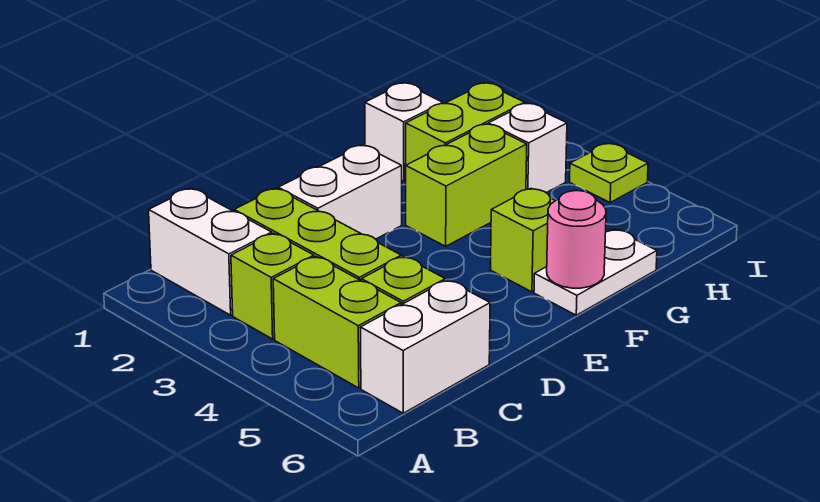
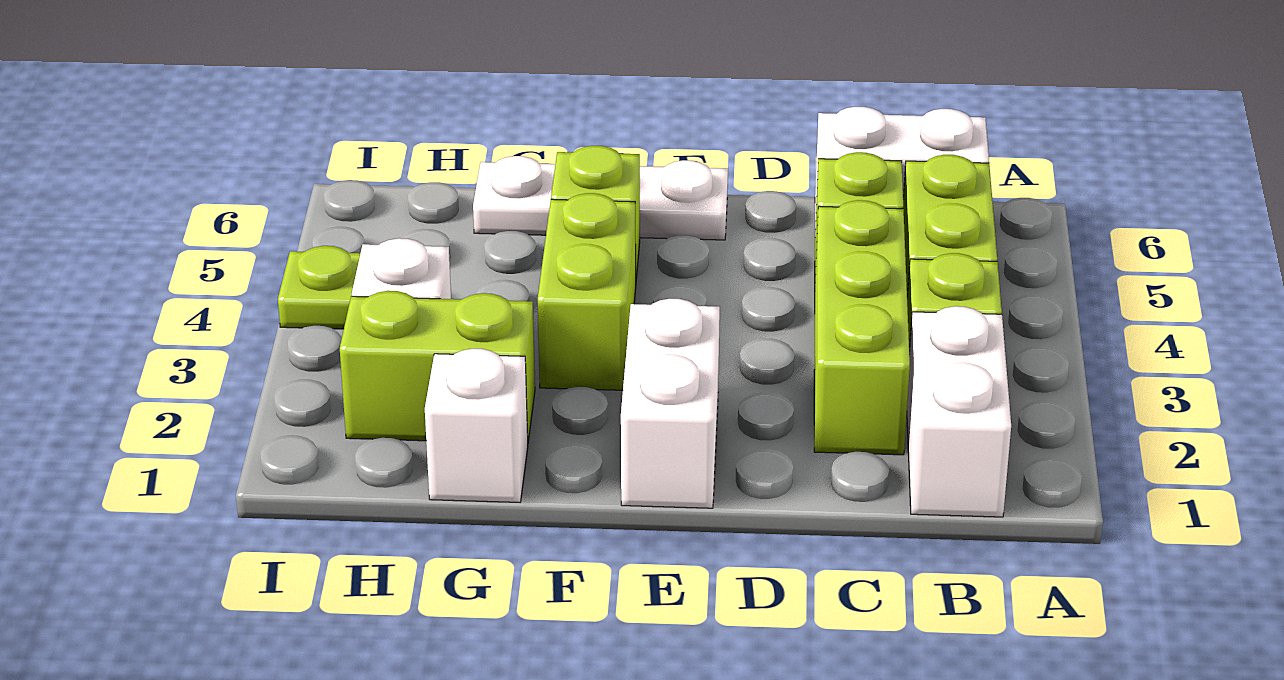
white brick D2:E2 level 1 -> white brick E1:E2 level 1
lime brick F3:G3 level 1 -> lime brick F3:F4 level 1
white plate F6:G6 level 1 -> white plate E6:G6 level 1
pink round brick F6 level 2 -> none

